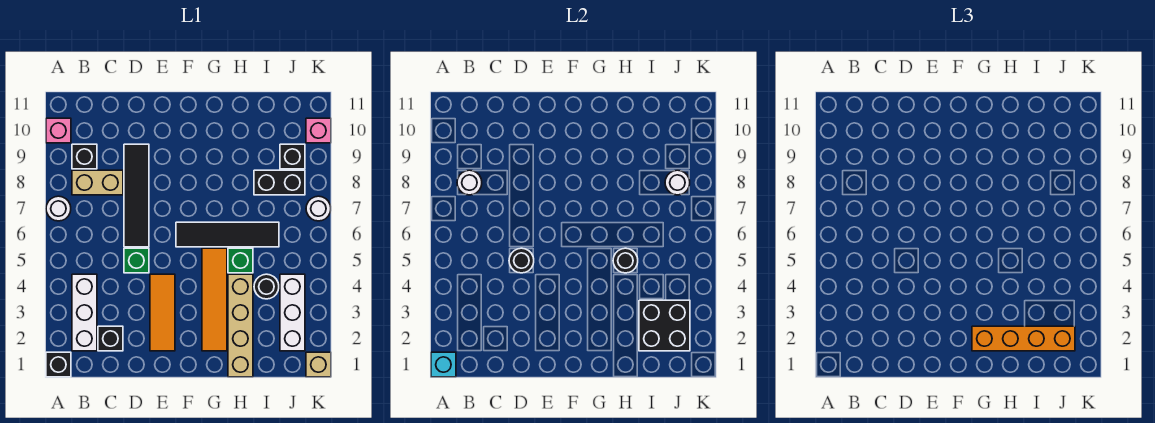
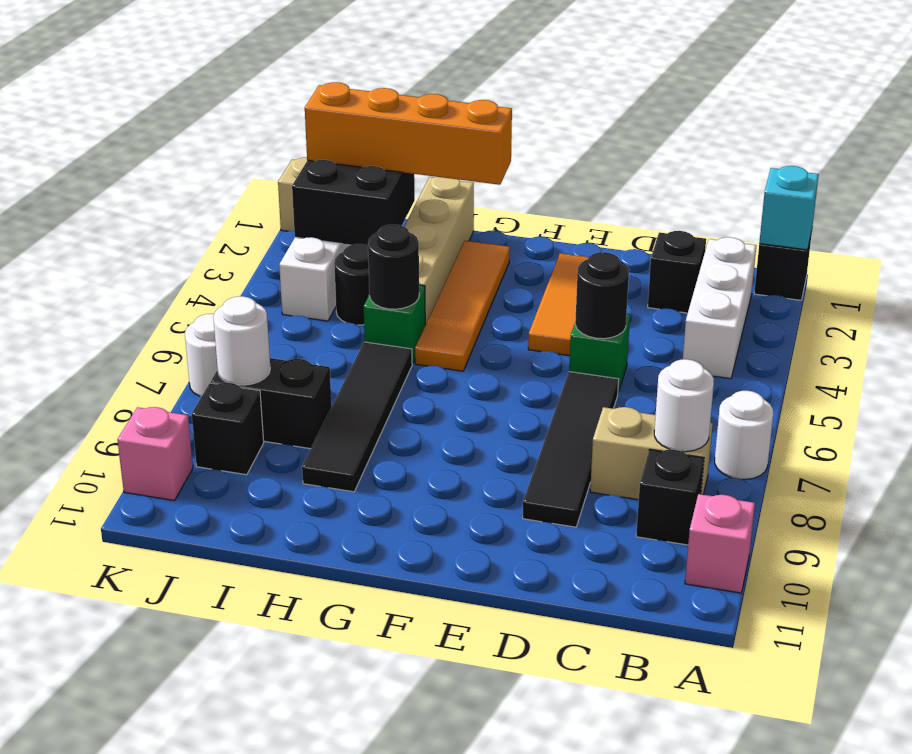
black tile F6:I6 level 1 -> black tile H6:H9 level 1

